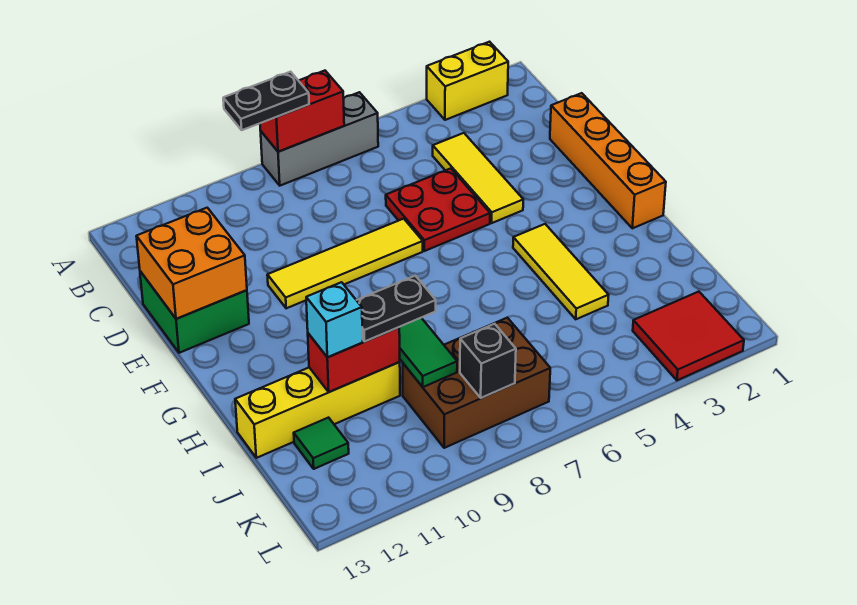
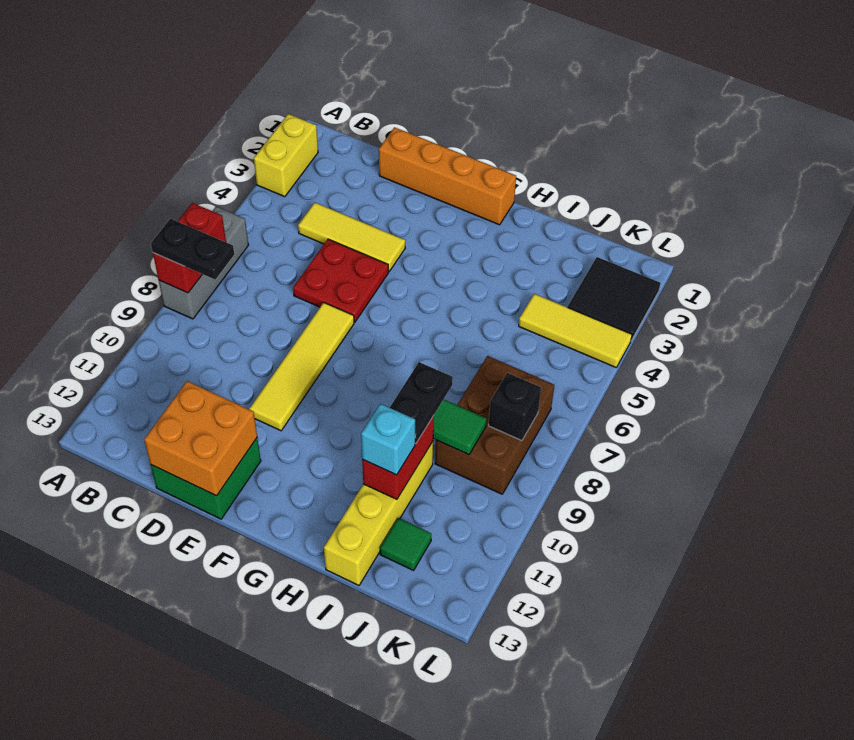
black plate A8:A9 level 3 -> black plate A8:B8 level 3
yellow tile G4:I4 level 1 -> yellow tile J4:L4 level 1
red tile K2:L3 level 1 -> black tile K2:L3 level 1

